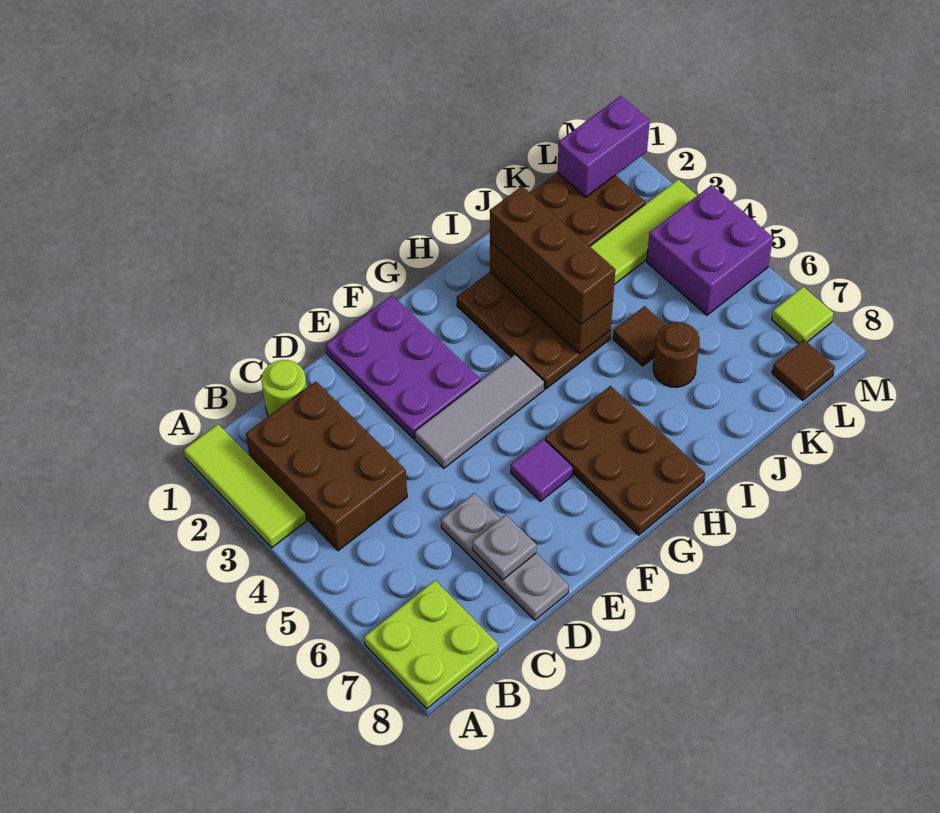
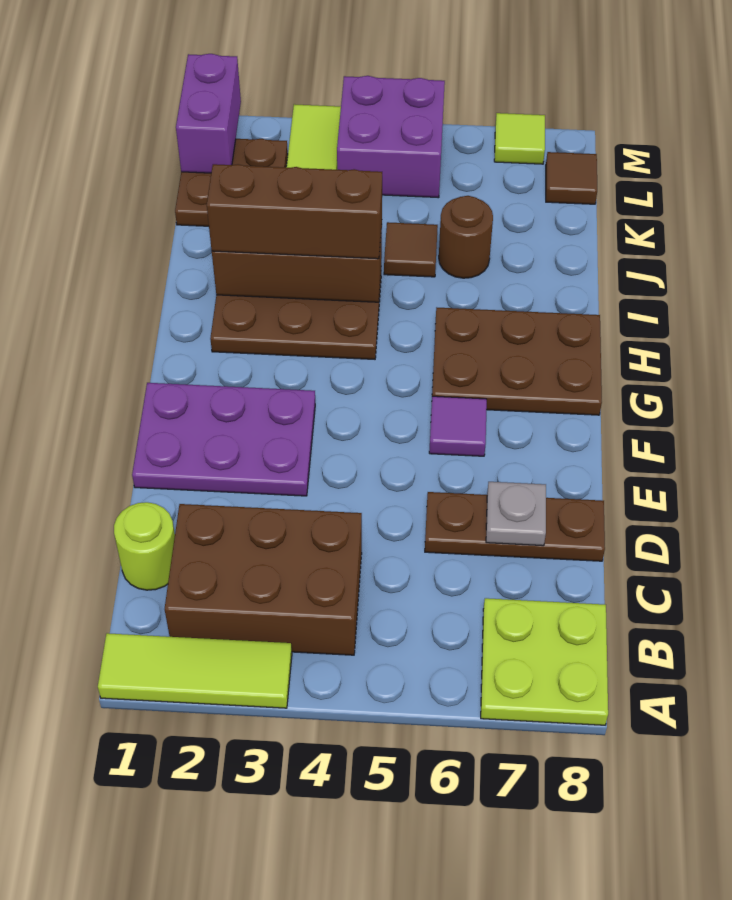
grey plate D6:D8 level 1 -> brown plate D6:D8 level 1
grey tile E4:G4 level 1 -> none

